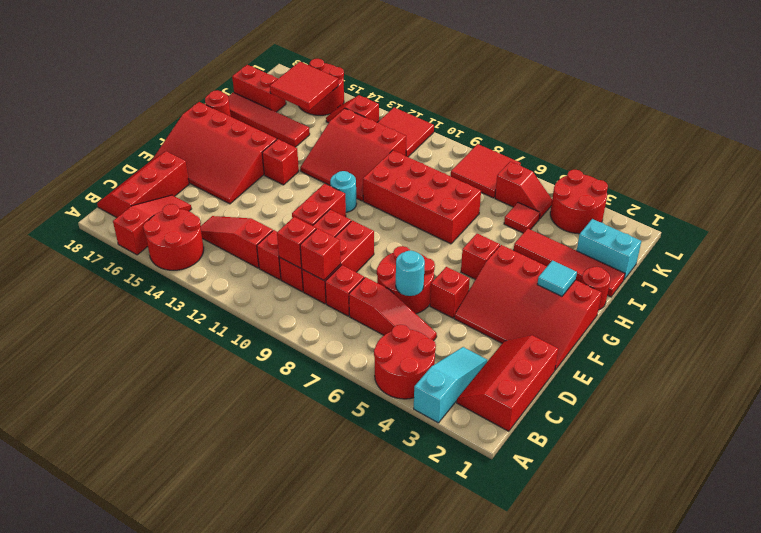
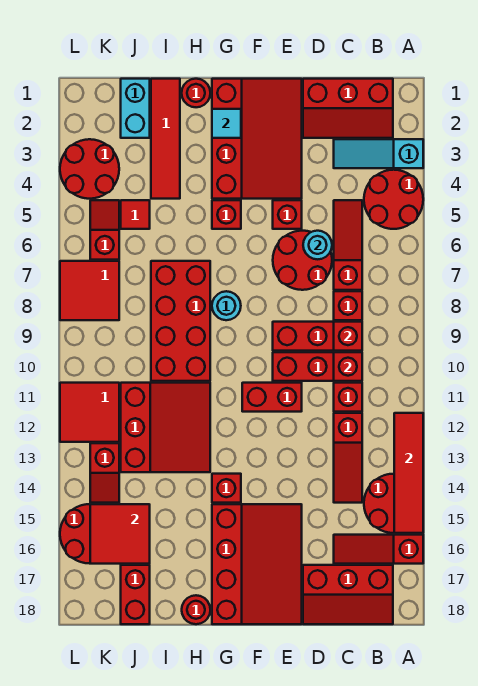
cyan round brick G11 level 1 -> cyan round brick G8 level 1
red tile I15:I18 level 1 -> red tile A12:A15 level 2

